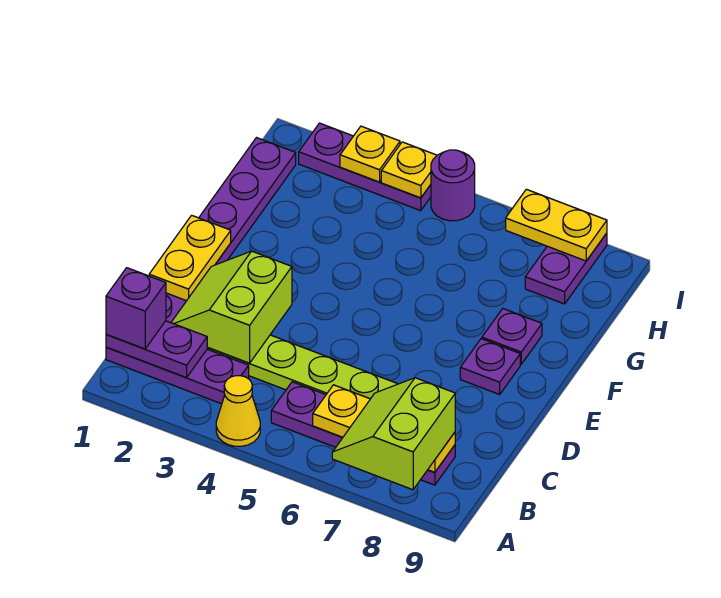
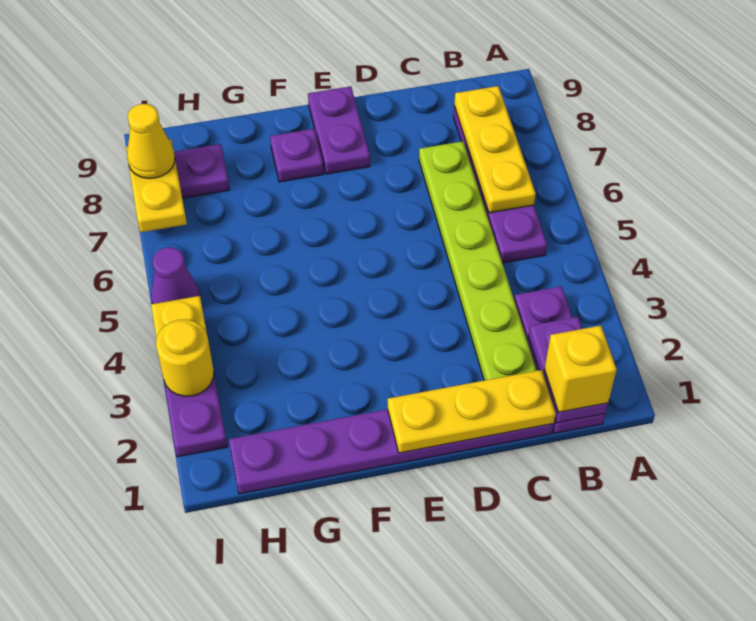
yellow cone A4 level 1 -> yellow cone I8 level 3
lime slope A7:B8 level 3 top 8 -> none
purple brick B1 level 3 -> yellow brick B1 level 3
lime slope C2:D3 level 2 top 3 -> none
yellow plate D1:E1 level 2 -> yellow plate C1:E1 level 2
purple plate E8 level 1 -> purple plate E8:E9 level 1
yellow plate I3 level 2 -> yellow round brick I3 level 2
purple round brick I5 level 1 -> purple cone I5 level 1

